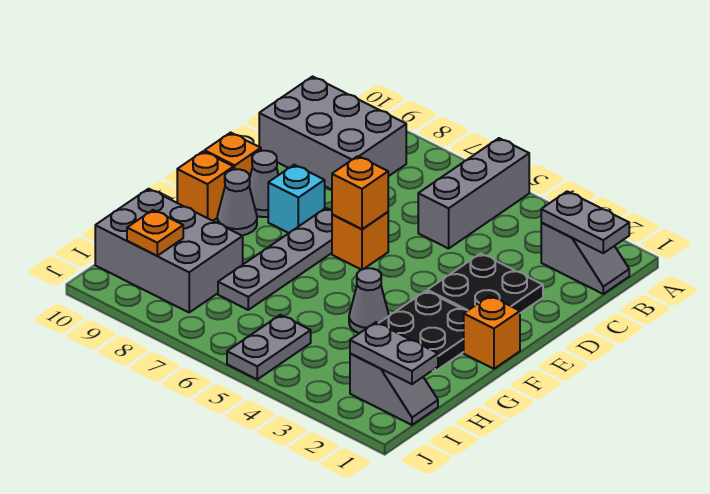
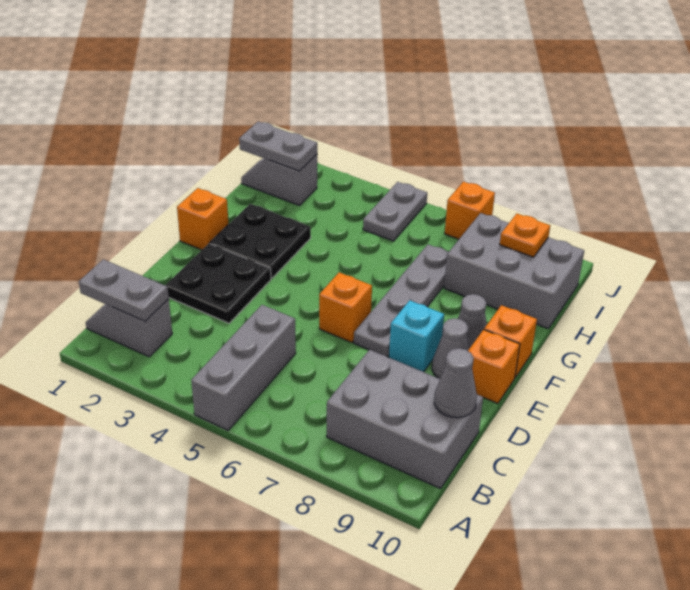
orange brick E6 level 2 -> orange brick J7 level 1
grey cone G4 level 1 -> grey cone C10 level 2

